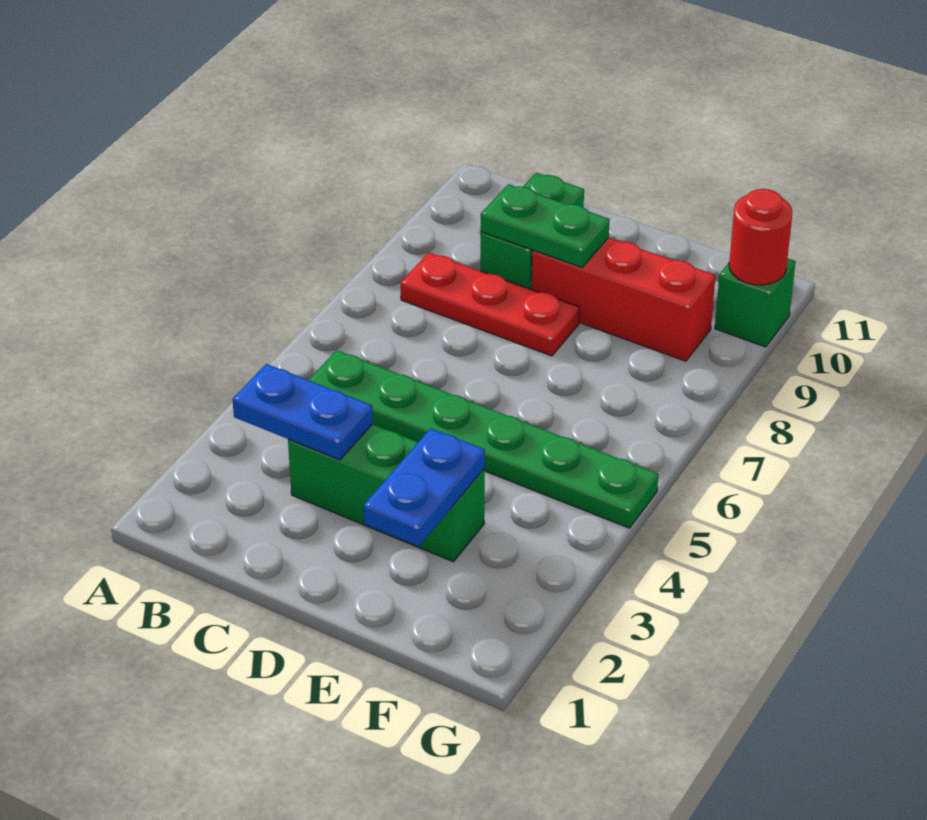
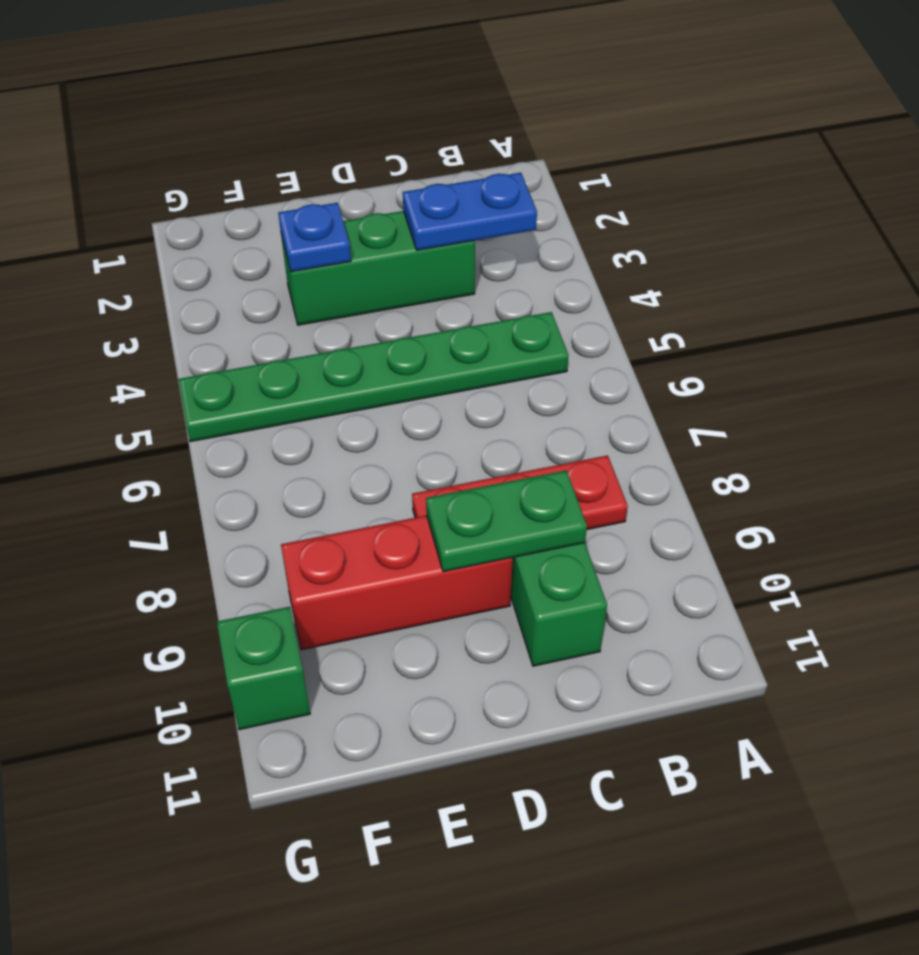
blue plate E2:E3 level 2 -> blue plate E3 level 2
red round brick G10 level 2 -> none

